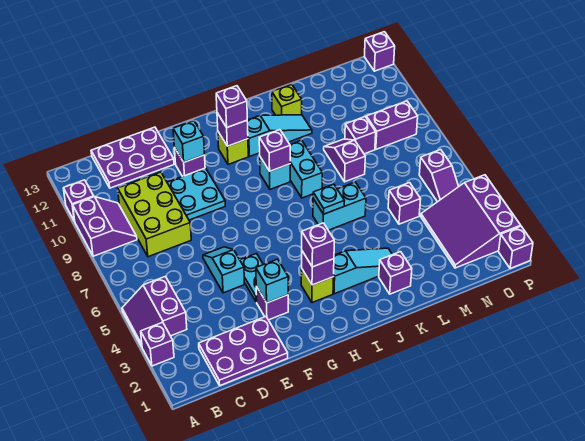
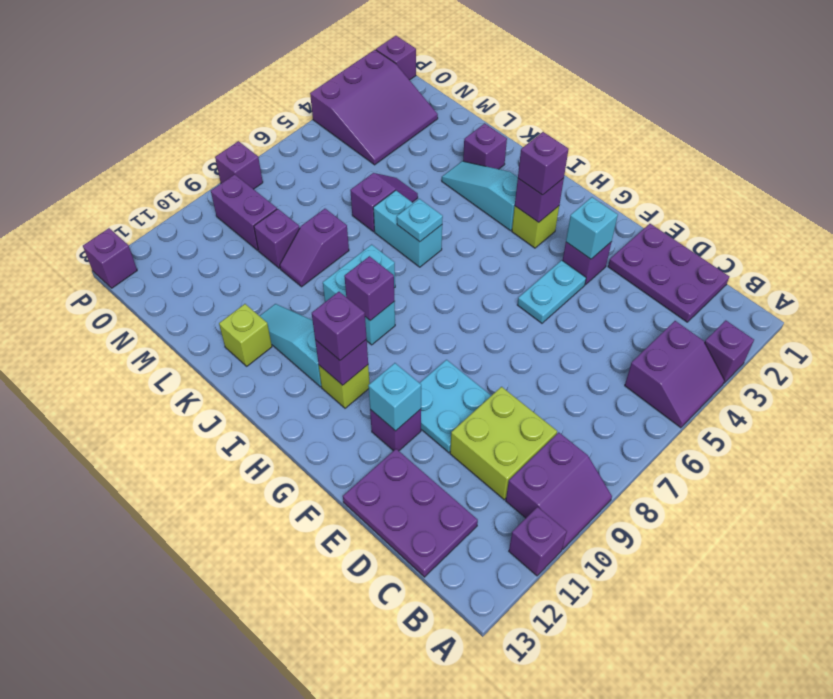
purple slope A9:B10 level 1 top A -> purple slope A9:B10 level 1 top B
lime brick C8:D10 level 1 -> lime brick C9:D10 level 1
cyan slope E5:E6 level 1 top 5 -> none
purple brick M5 level 1 -> purple brick P8 level 1
purple slope O5:O6 level 1 top 6 -> purple slope L5:L6 level 1 top 6

